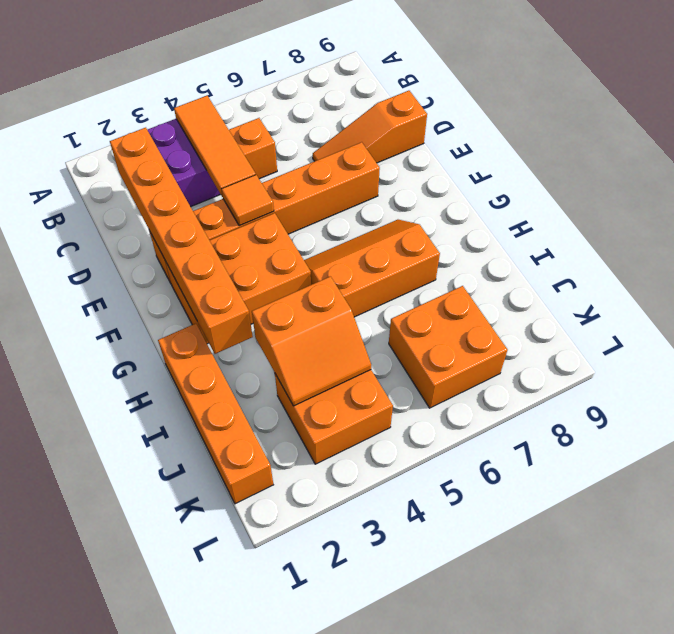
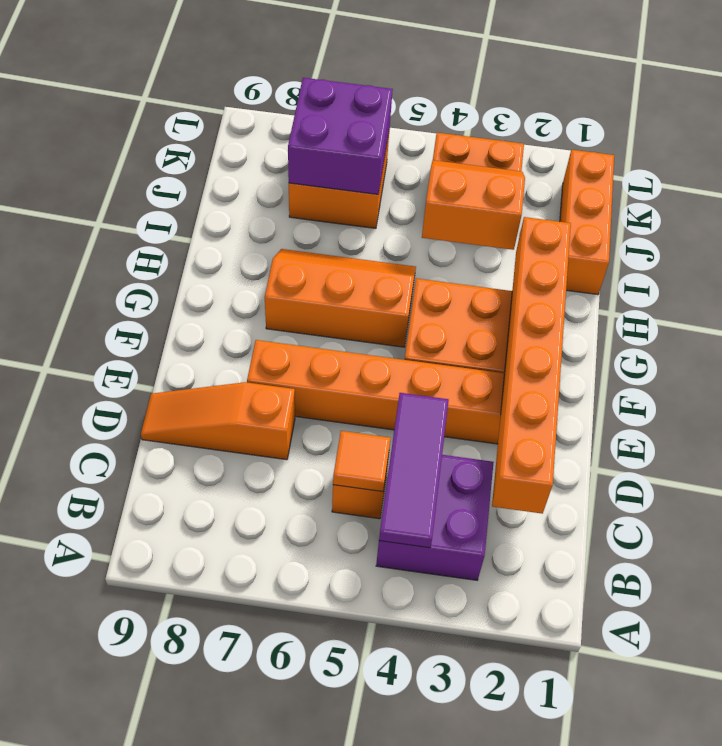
orange tile B4:D4 level 2 -> purple tile B4:D4 level 2
orange slope D7:D9 level 1 top 9 -> orange slope D7:D9 level 1 top 7
orange tile E4 level 2 -> orange tile C5 level 2
orange slope G5:H7 level 1 top H -> orange slope G5:H7 level 1 top G
orange brick H1:K1 level 1 -> orange brick I1:K1 level 1
none -> purple brick J6:K7 level 2

